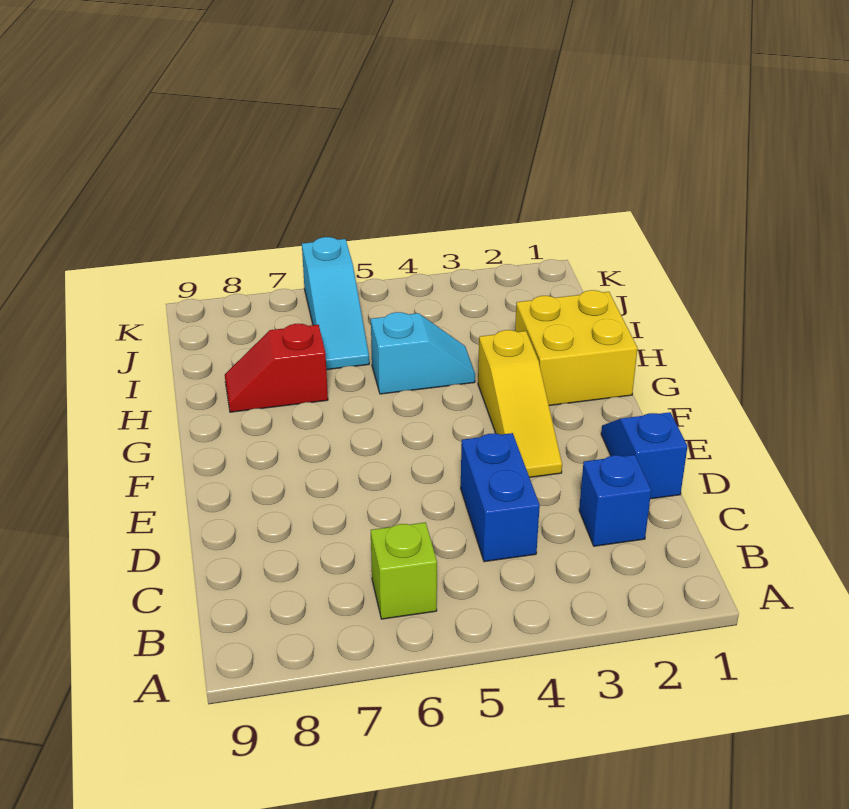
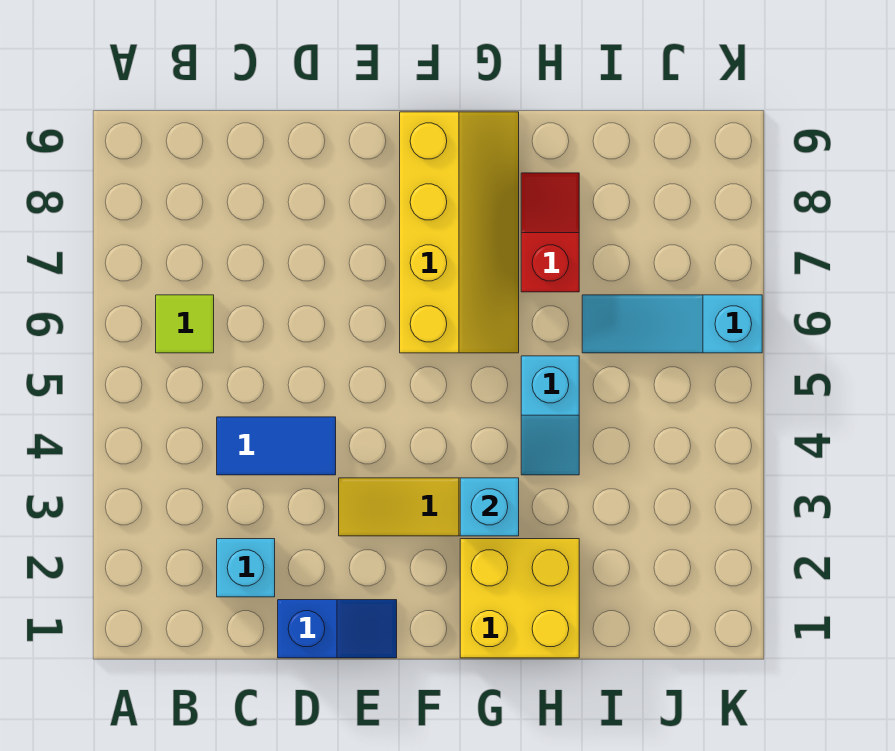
lime brick B6 level 1 -> lime tile B6 level 1
blue brick C2 level 1 -> cyan brick C2 level 1
blue brick C4:D4 level 1 -> blue tile C4:D4 level 1
none -> yellow slope F6:G9 level 1 top F
none -> cyan brick G3 level 2

